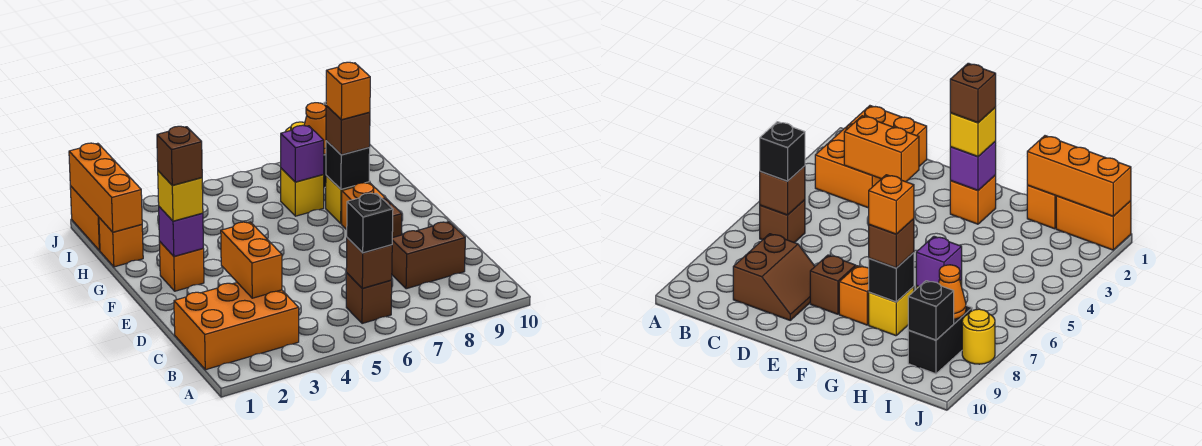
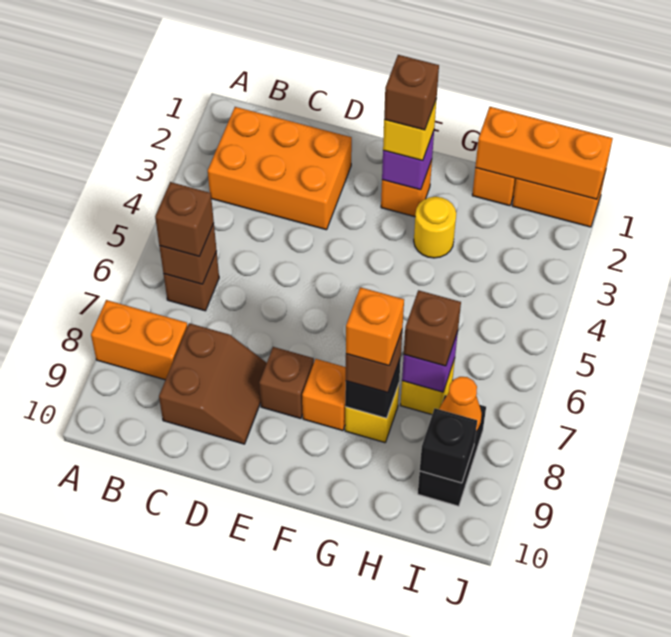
orange brick B1:C3 level 1 -> orange brick B2:D3 level 1
black brick B6 level 3 -> brown brick B6 level 3
orange brick C3:D3 level 2 -> orange brick A8:B8 level 1
none -> brown brick H7 level 3
yellow round brick J8 level 1 -> yellow round brick G3 level 1

